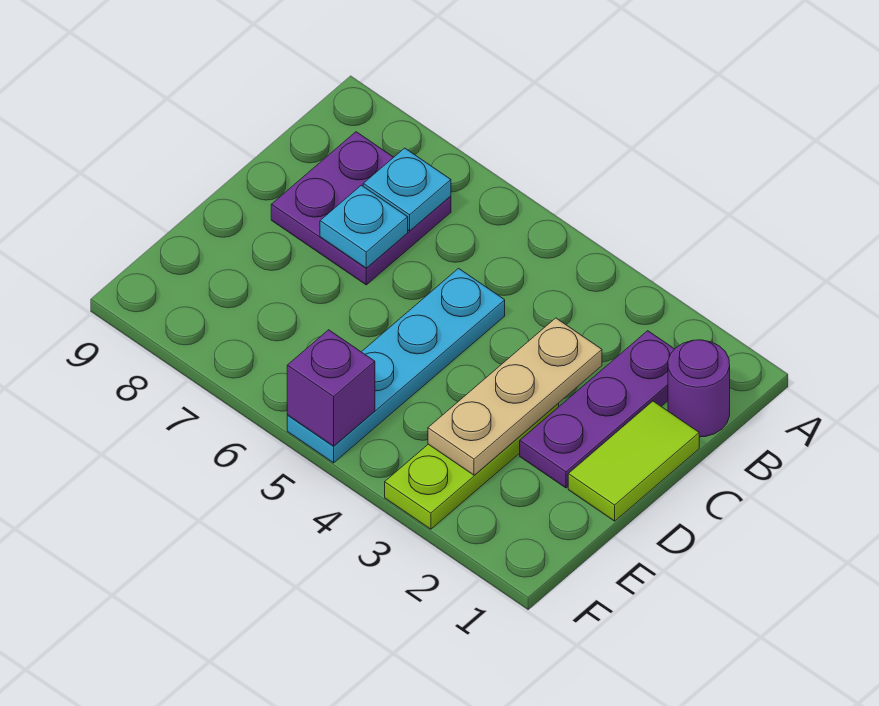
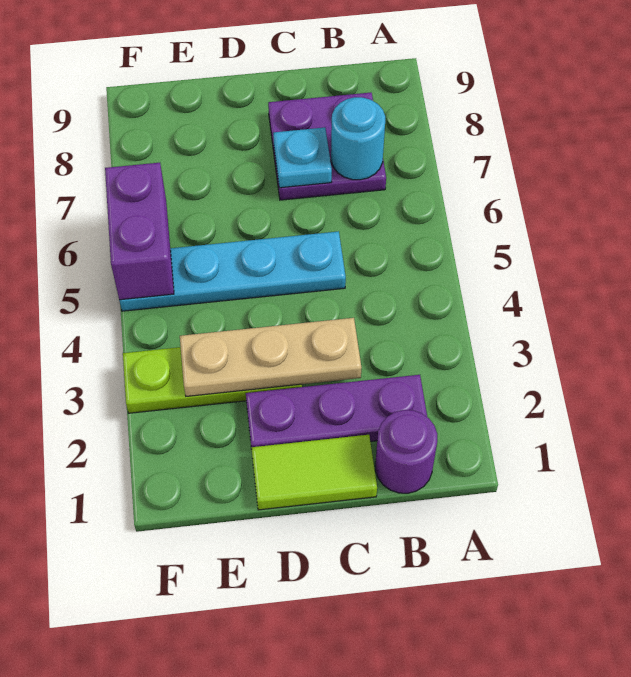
cyan plate B7 level 2 -> cyan round brick B7 level 2
purple brick F5 level 2 -> purple brick F5:F6 level 2

